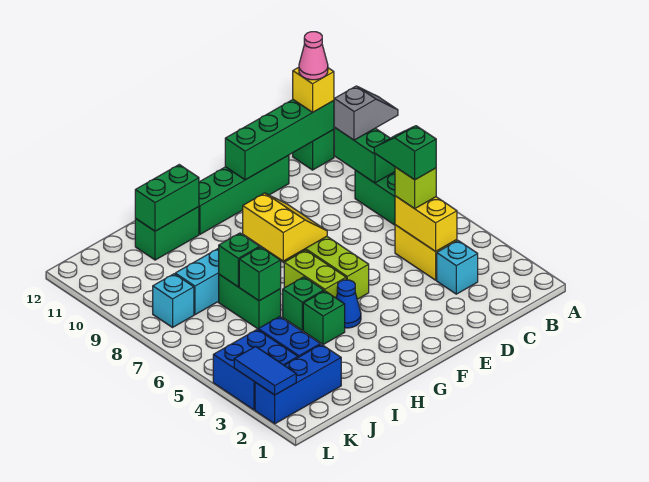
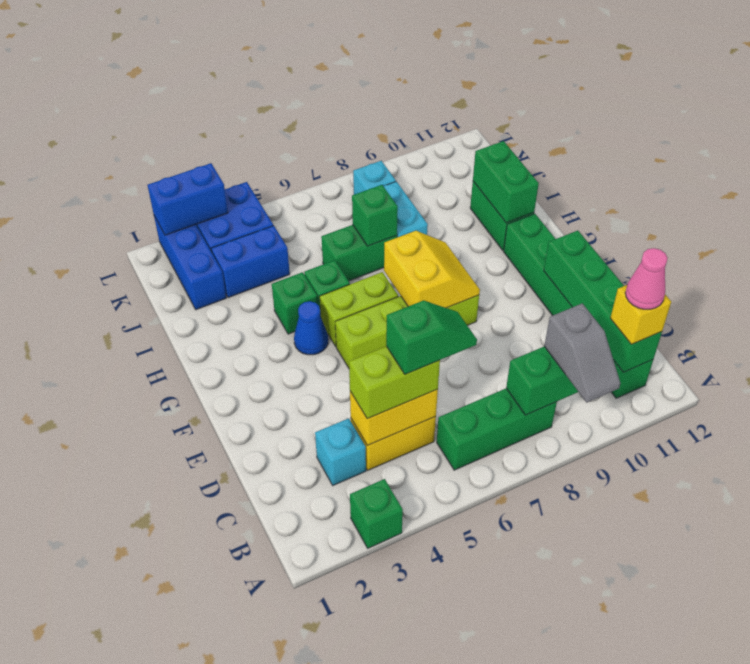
lime brick C5 level 3 -> lime brick C4:C5 level 3
yellow slope F7:G8 level 2 top G -> yellow slope F7:G8 level 2 top 7
green brick I6 level 2 -> green brick A3 level 1
blue tile L2:L3 level 2 -> blue brick L2:L3 level 2

